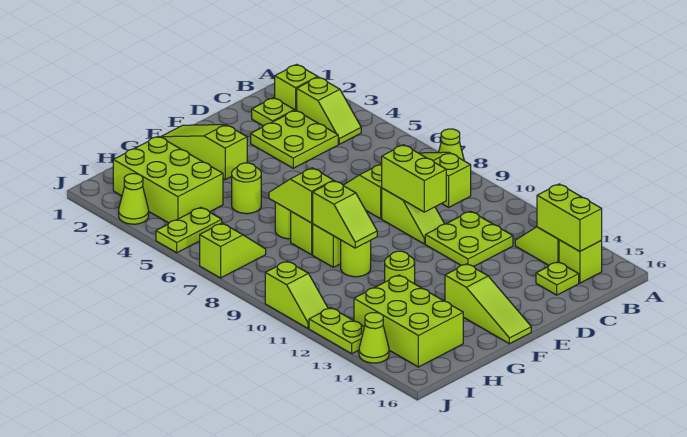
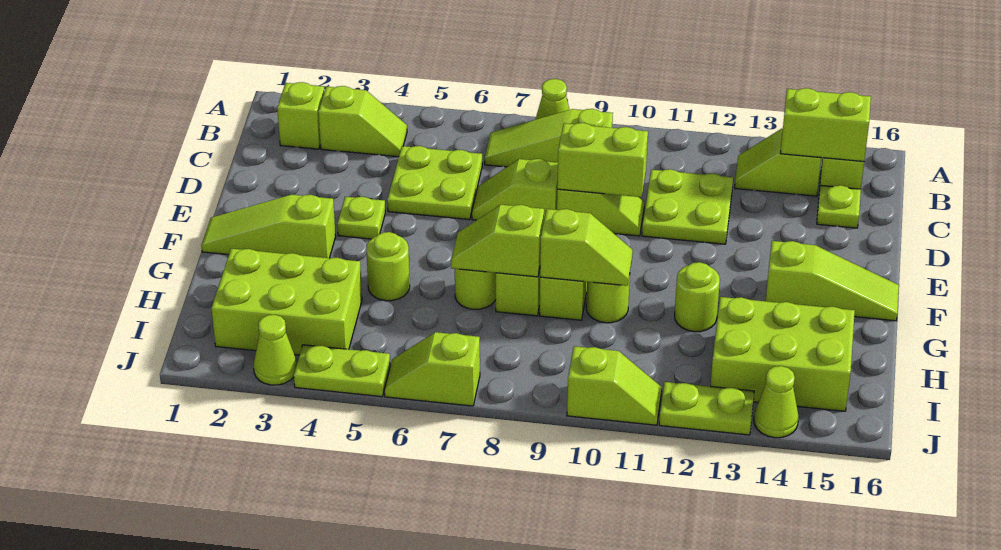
lime plate C2 level 1 -> lime plate E4 level 1
lime plate C3:D4 level 1 -> lime plate C5:D6 level 1
lime plate I5:J5 level 1 -> lime plate J4:J5 level 1
lime slope I7:J7 level 1 top J -> lime slope J6:J7 level 1 top 7

